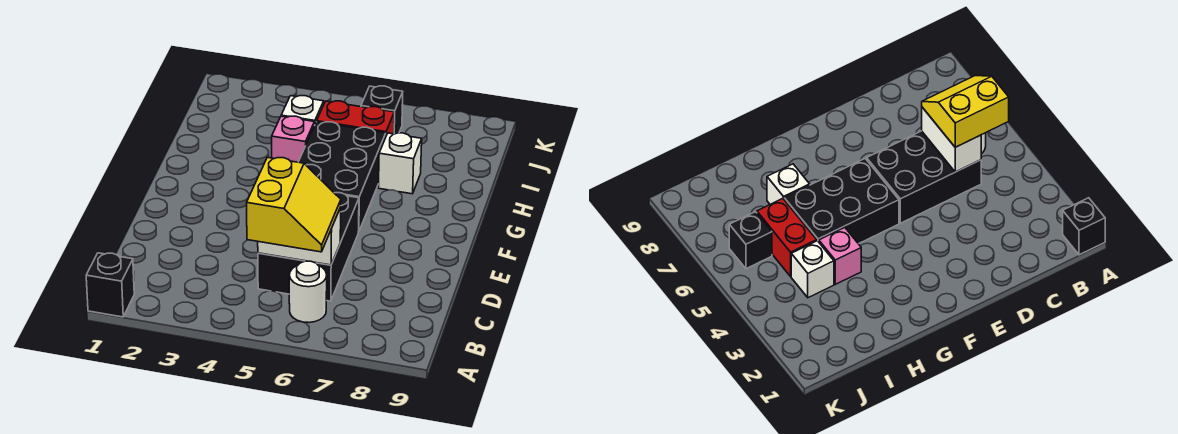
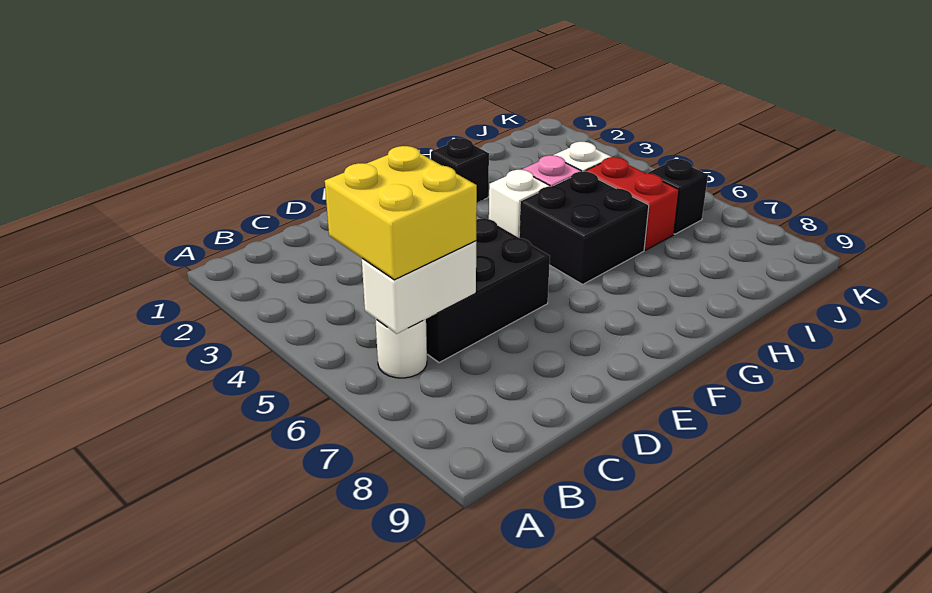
black brick A1 level 1 -> black brick G2 level 1
yellow slope B5:C6 level 3 top 5 -> yellow brick B5:C6 level 3
white brick C5:C6 level 2 -> white brick B6:C6 level 2
black brick F5:H6 level 1 -> black brick G5:H6 level 1
white brick H7 level 1 -> white brick G4 level 1

